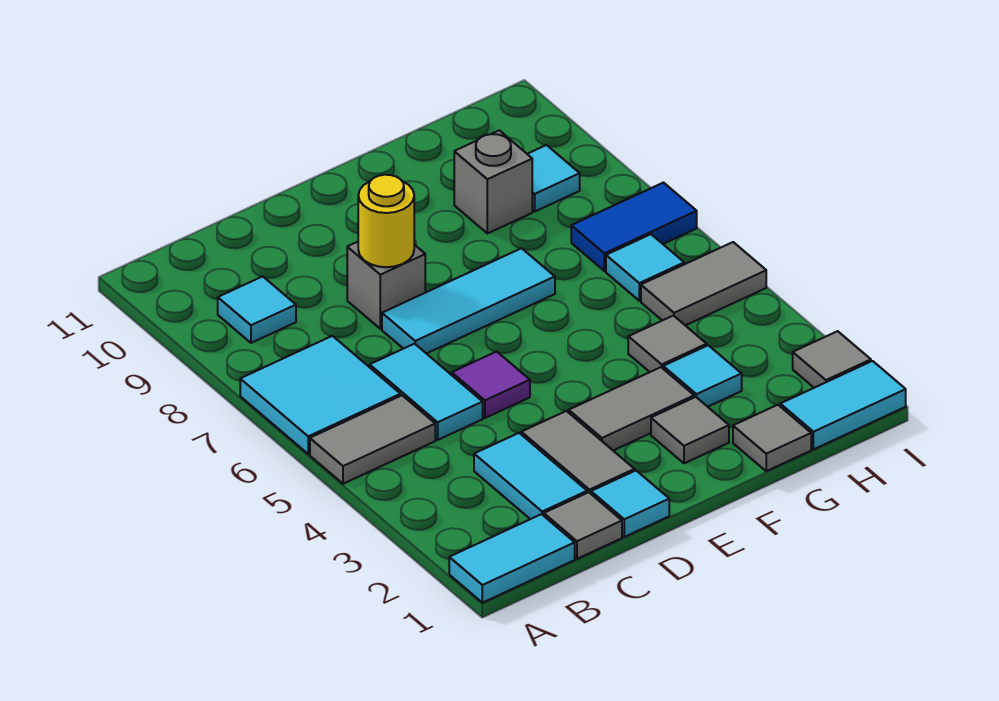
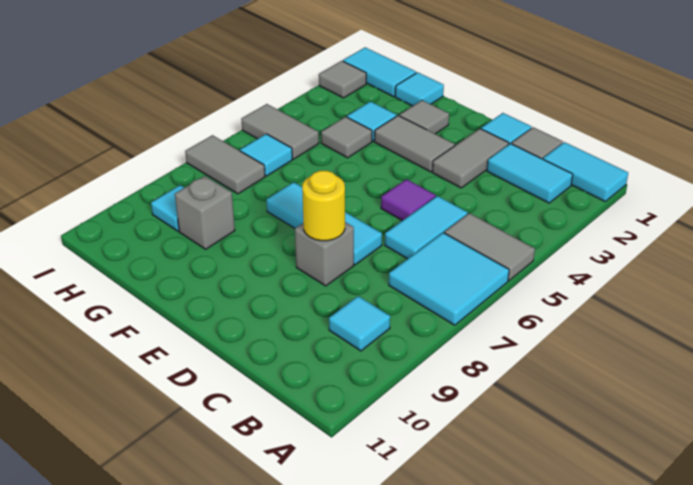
cyan tile C2:C3 level 1 -> cyan tile B2:C2 level 1
grey tile G1 level 1 -> cyan tile G1 level 1
blue tile H7:I7 level 1 -> grey tile H7:I7 level 1

